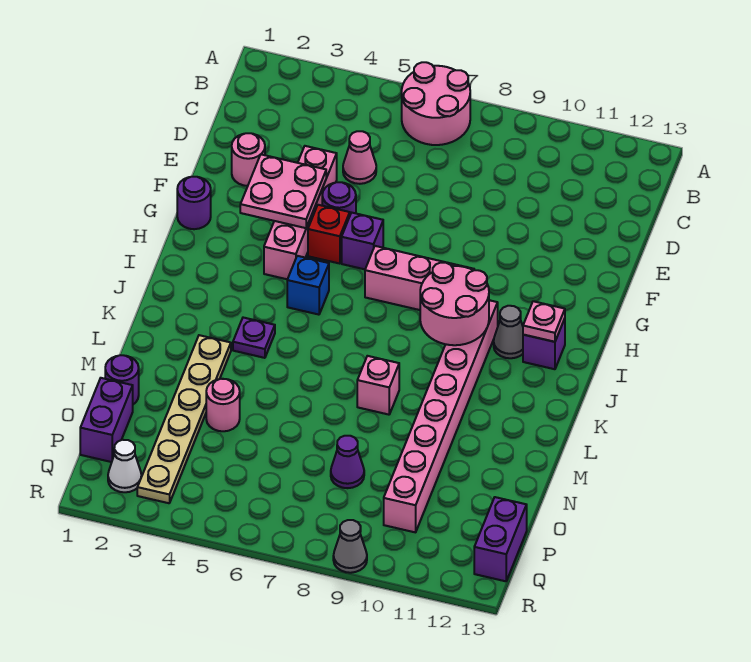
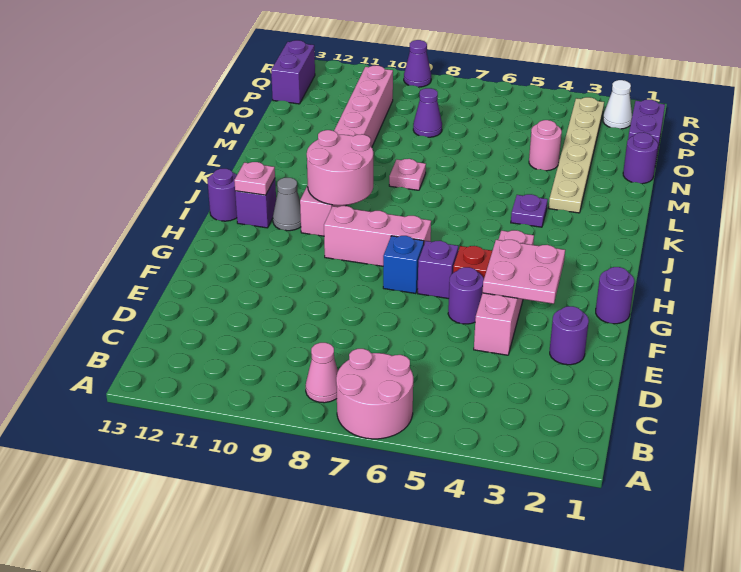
pink cone D5 level 1 -> pink cone B8 level 1
pink round brick E2 level 1 -> purple round brick E2 level 1
blue brick I5 level 1 -> blue brick G7 level 1
none -> purple round brick I13 level 1
pink brick L8 level 1 -> pink plate L8 level 1
grey cone R9 level 1 -> purple cone R9 level 1

